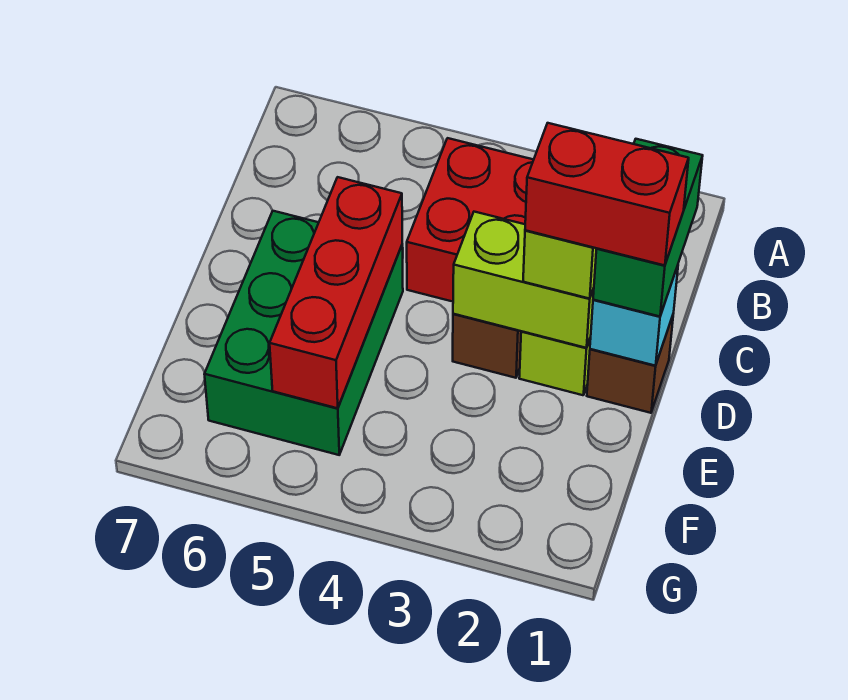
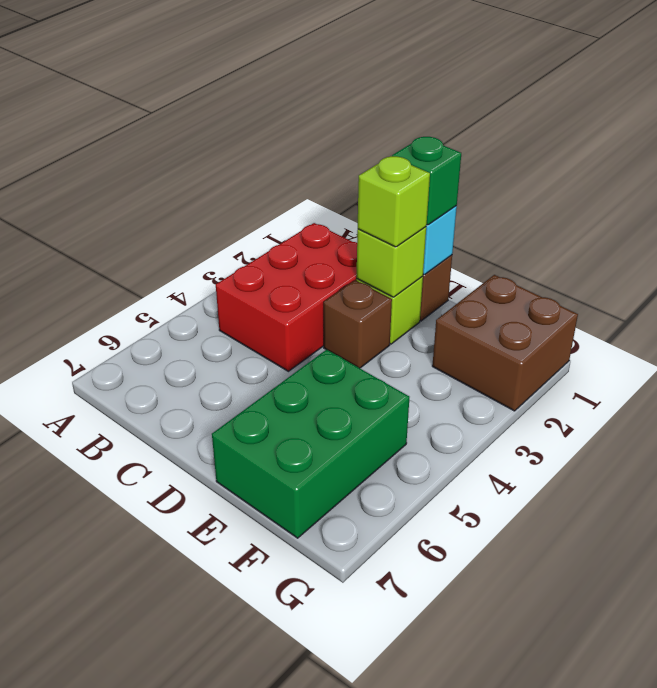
green brick C1:D1 level 3 -> green brick D1 level 3
red brick D1:D2 level 4 -> none
lime brick D2:D3 level 2 -> lime brick D2 level 2
green brick D5:F6 level 1 -> green brick E5:F7 level 1
red brick D5:F5 level 2 -> none
none -> brown brick F1:G2 level 1

